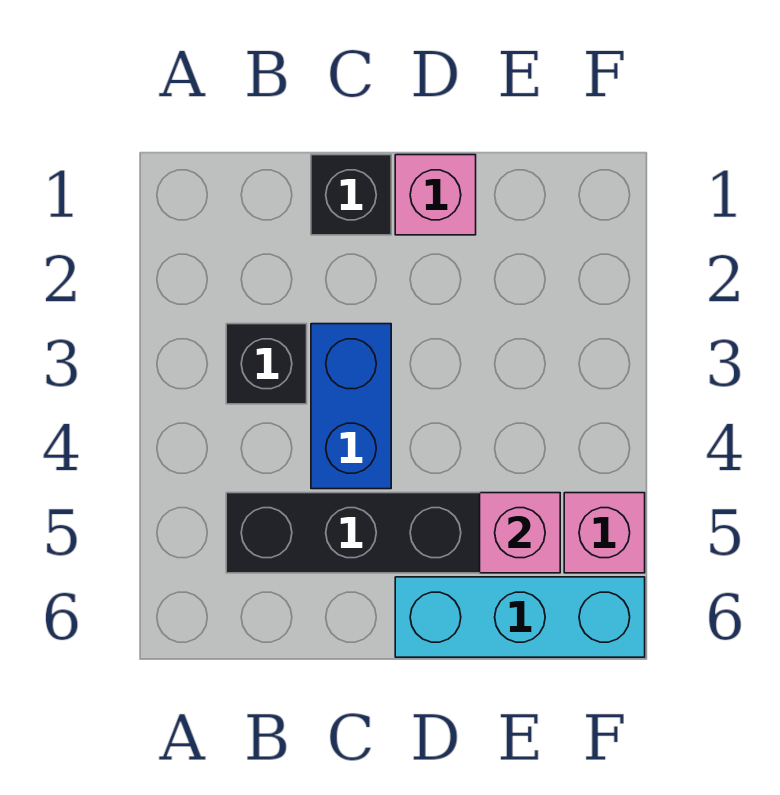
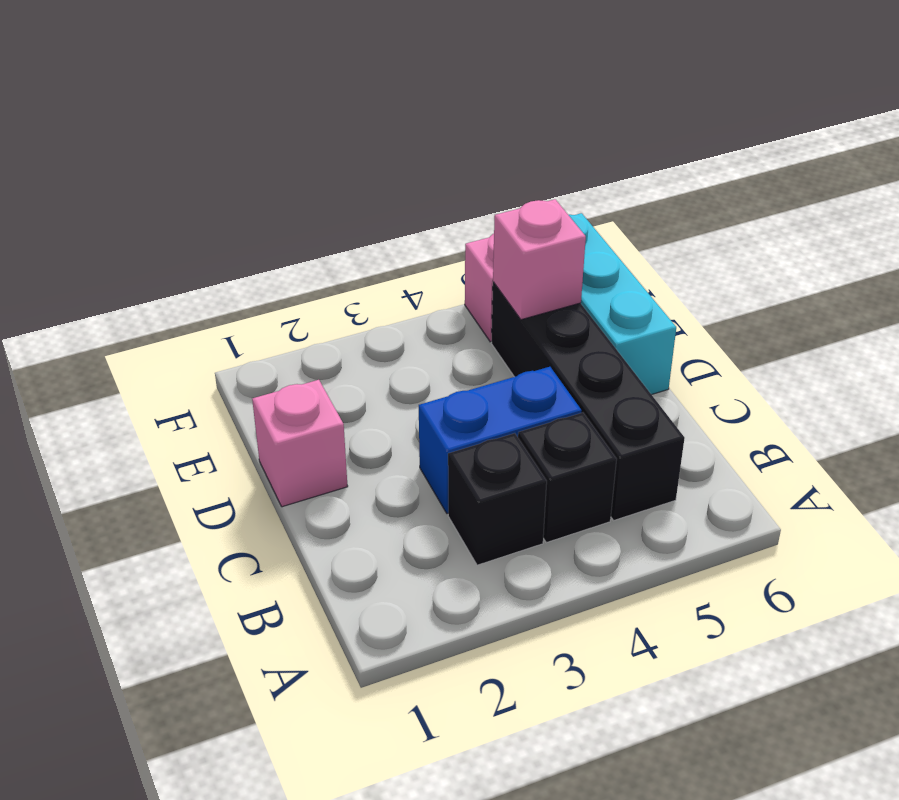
black brick C1 level 1 -> black brick B4 level 1

